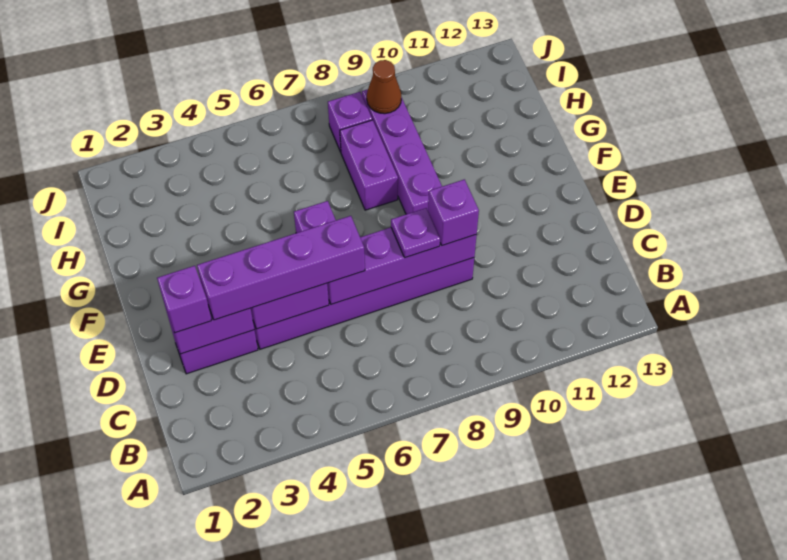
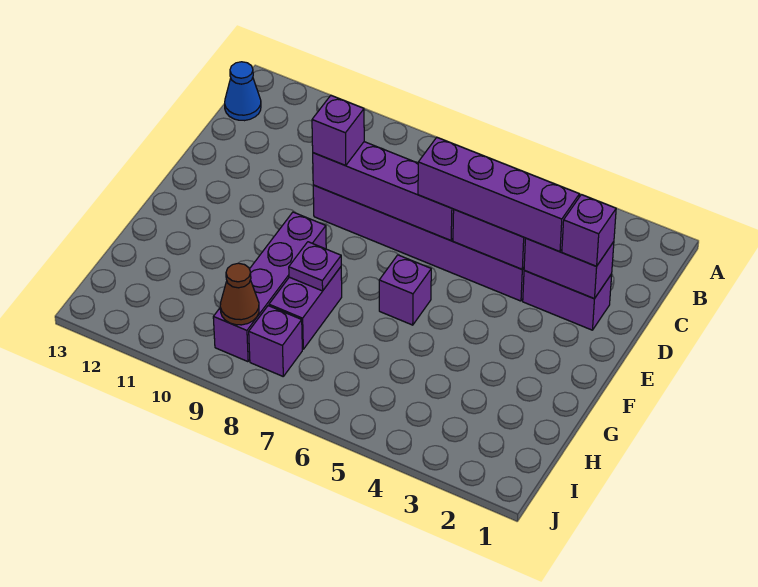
none -> blue cone B13 level 1
purple plate D8 level 3 -> purple plate G8 level 2

